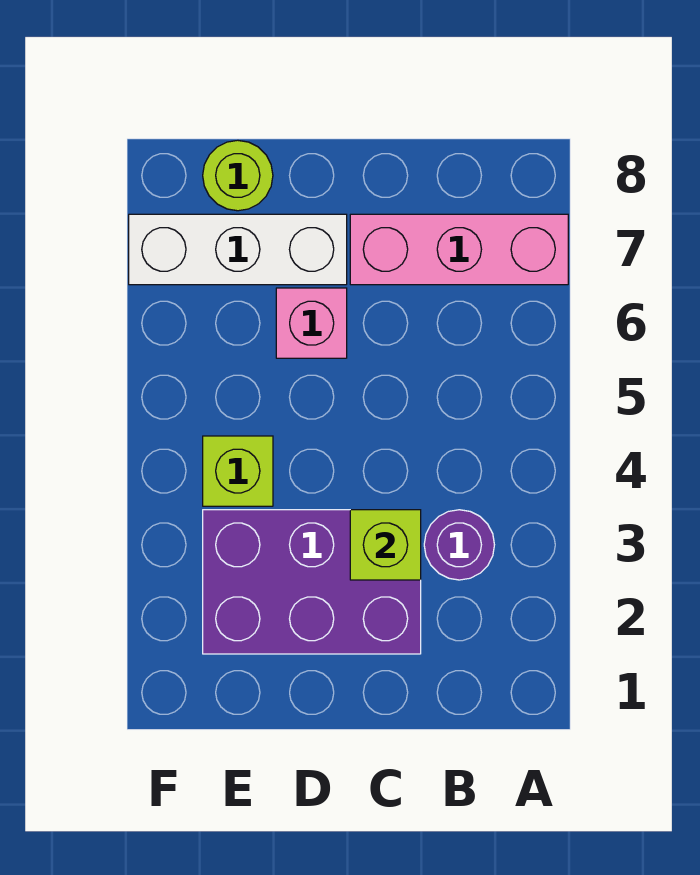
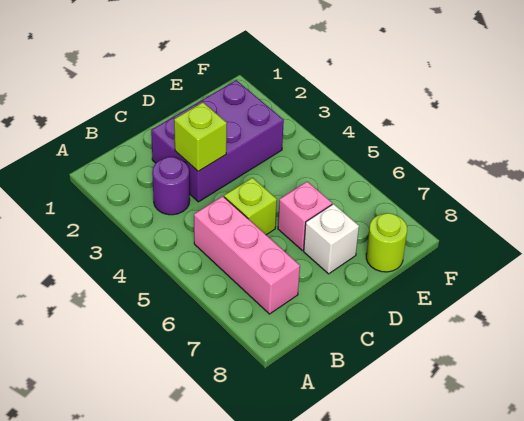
pink brick A7:C7 level 1 -> pink brick B5:B7 level 1
white brick D7:F7 level 1 -> white brick D7 level 1
lime brick E4 level 1 -> lime brick C5 level 1

